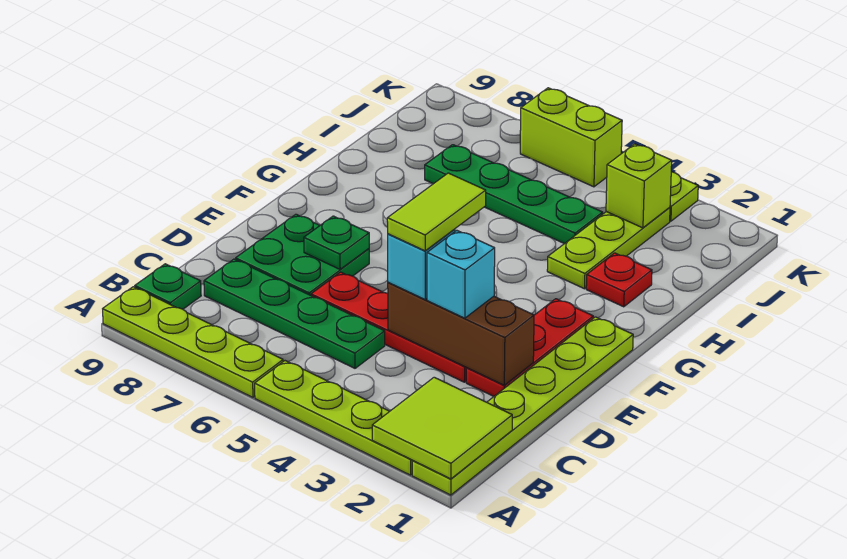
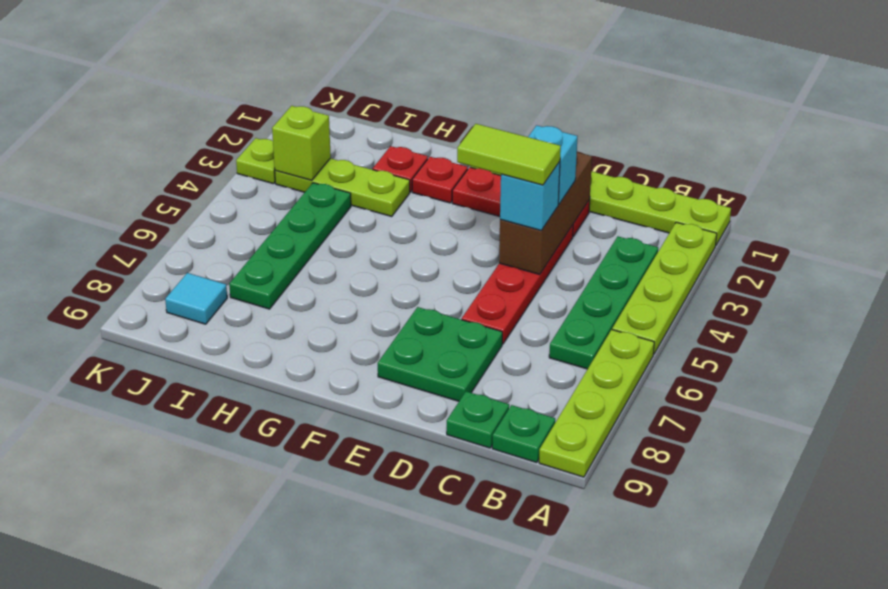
lime tile A1:B2 level 2 -> none
green plate C5:C8 level 1 -> green plate B3:B6 level 1
green plate E7 level 2 -> green plate C9 level 1
none -> red plate G2 level 1
none -> cyan tile J8 level 1
lime brick K5:K6 level 1 -> none

